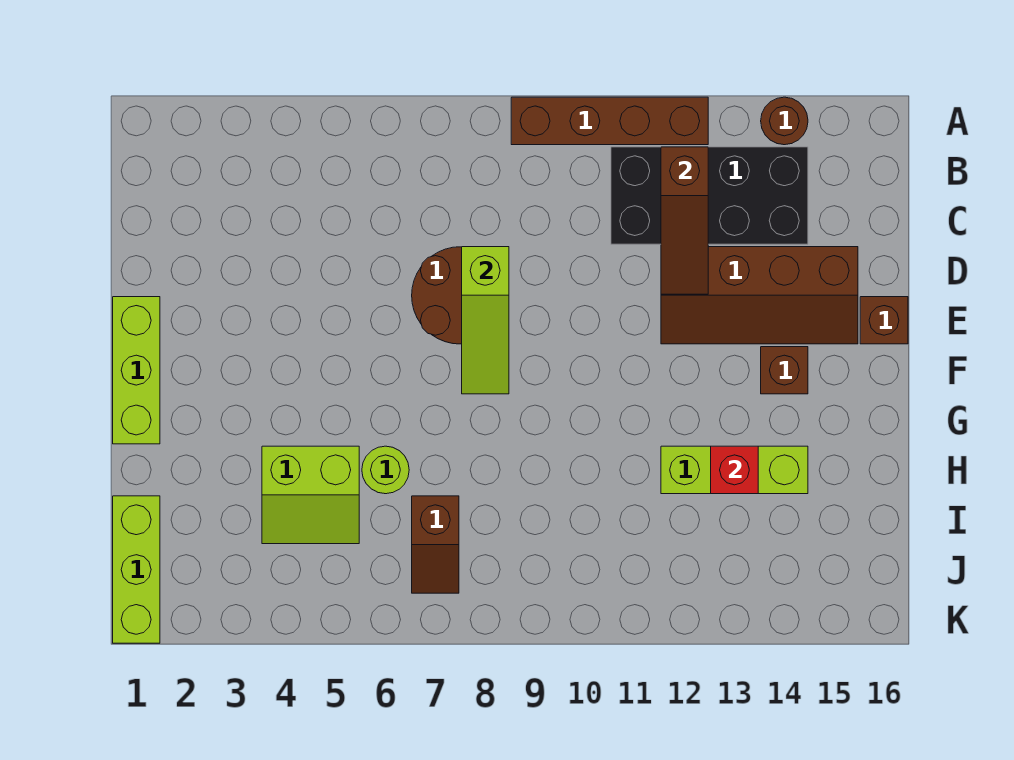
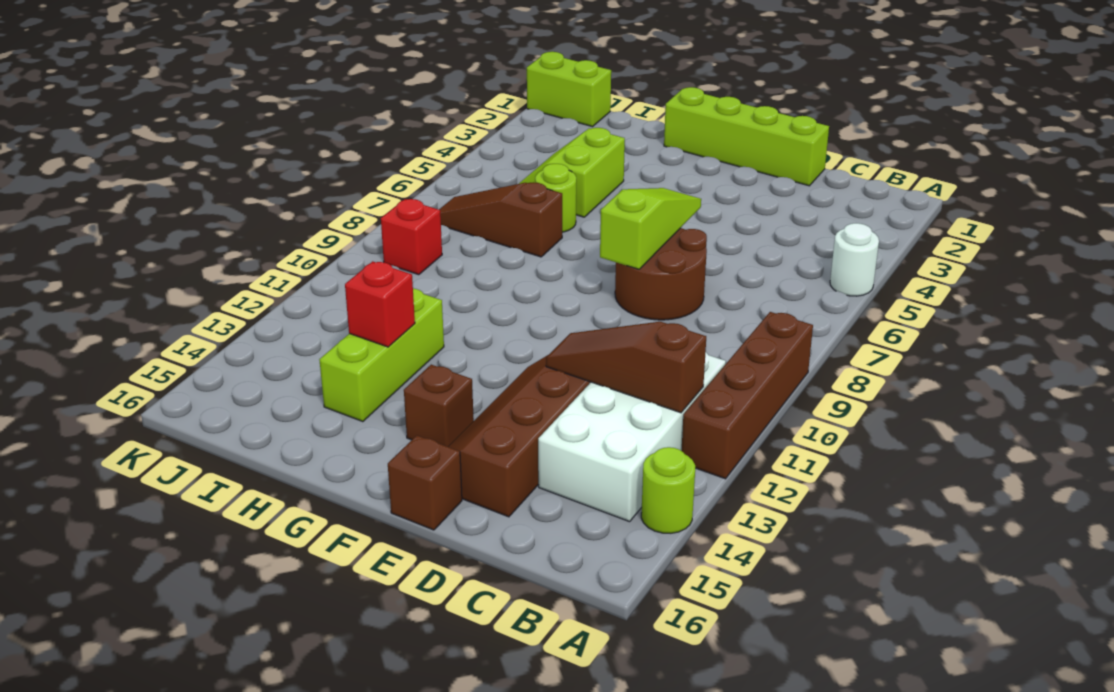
none -> white round brick A5 level 1
brown round brick A14 level 1 -> lime round brick A14 level 1
black brick B11:C14 level 1 -> white brick B11:C14 level 1
lime slope D8:F8 level 2 top D -> lime slope E6:E8 level 2 top 8
lime brick E1:G1 level 1 -> lime brick D1:G1 level 1
lime brick I1:K1 level 1 -> lime brick J1:K1 level 1
brown slope I7:J7 level 1 top I -> brown slope H7:J7 level 1 top H
none -> red brick J9 level 1

